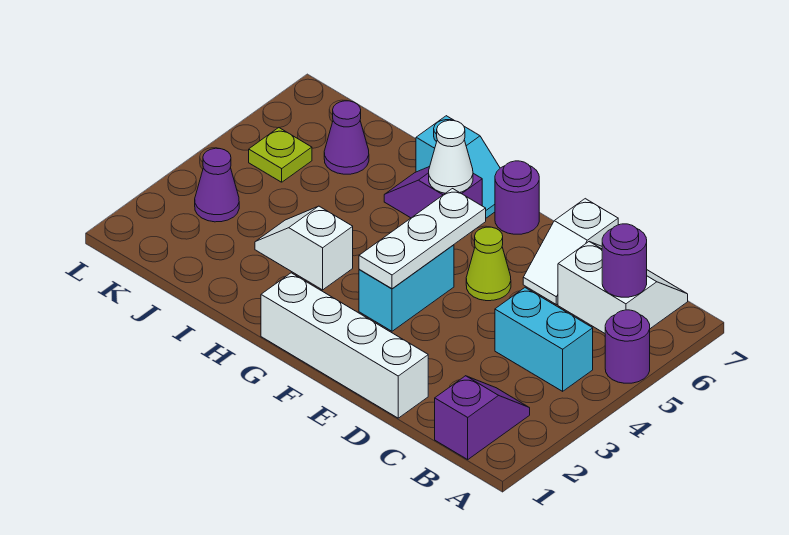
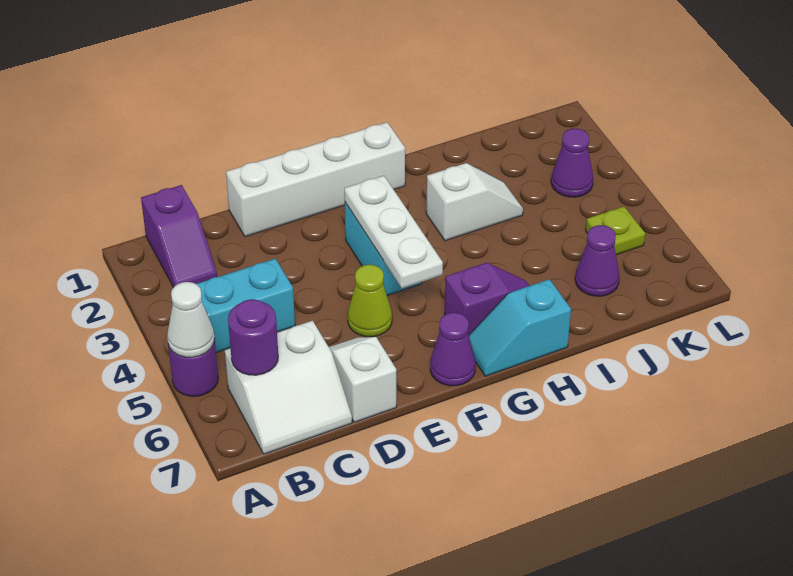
purple round brick F7 level 1 -> purple cone F7 level 1
white cone G6 level 2 -> white cone A5 level 2

